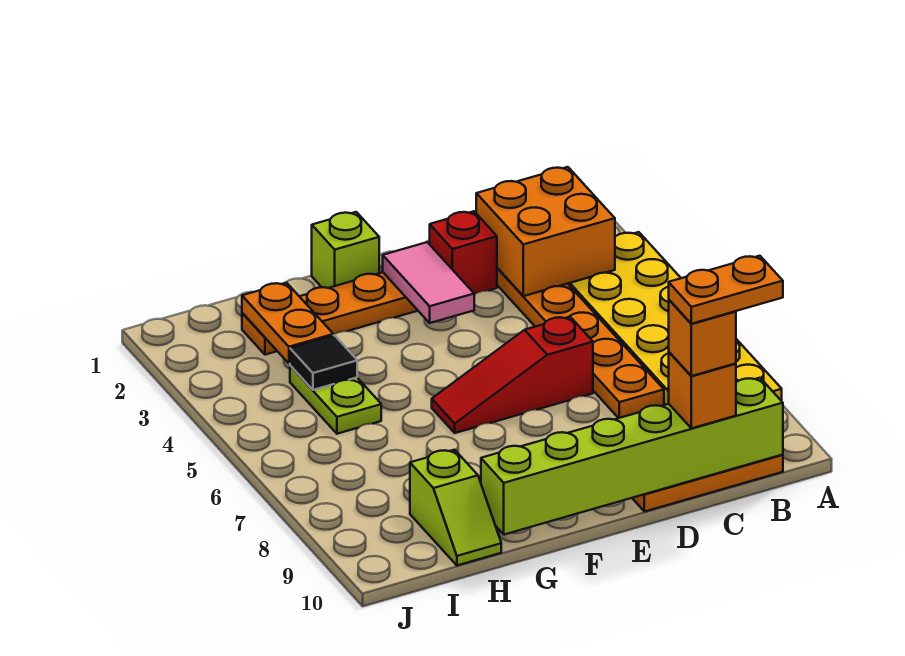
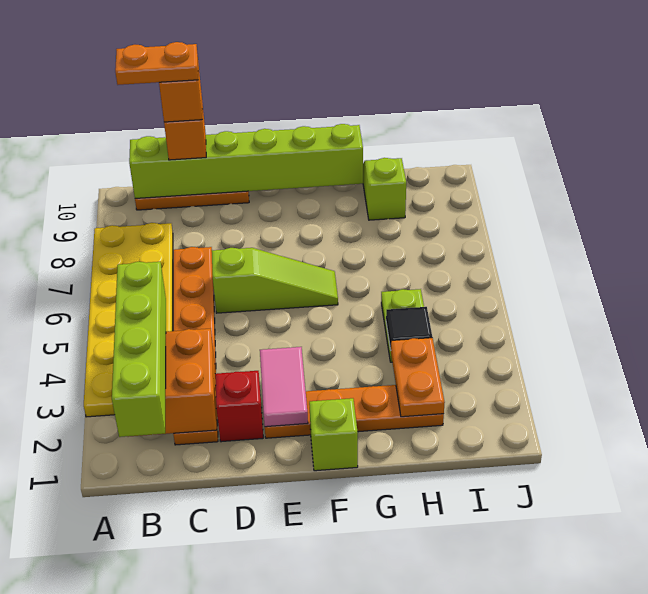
none -> lime brick B1:B4 level 3
red slope D6:F6 level 1 top D -> lime slope D6:F6 level 1 top D

